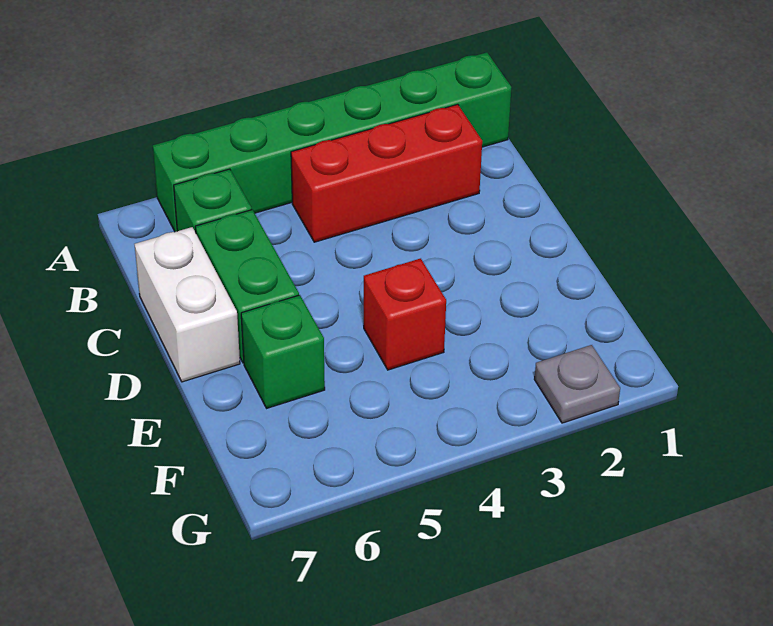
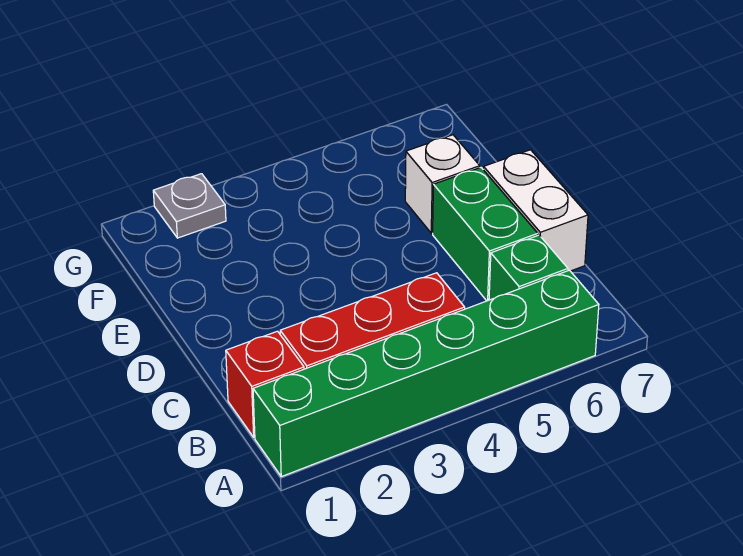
red brick E4 level 1 -> red brick B1 level 1
green brick E6 level 1 -> white brick E6 level 1

